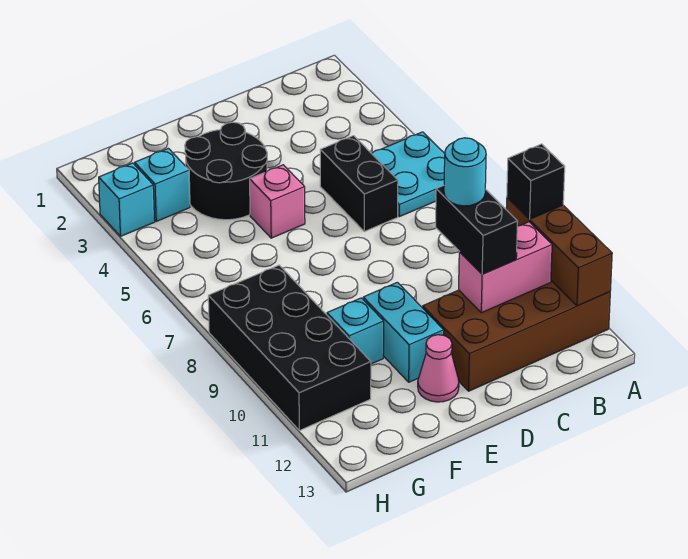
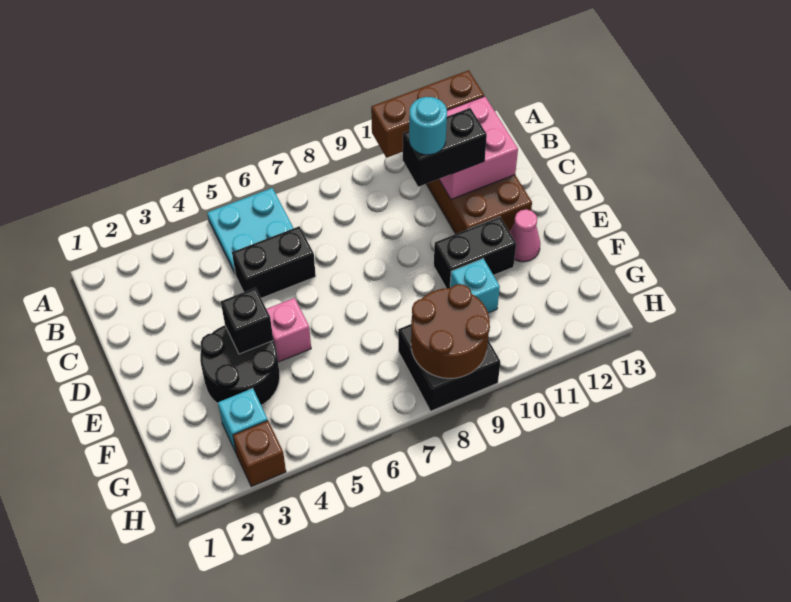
black brick A10 level 3 -> black brick E4 level 2
pink brick B11:C11 level 2 -> pink brick B11:C12 level 2
cyan brick E10:E11 level 1 -> black brick E10:E11 level 1
black brick G8:H11 level 1 -> black brick G8:H9 level 1
none -> brown round brick G8:H9 level 2
cyan brick H3 level 1 -> brown brick H3 level 1

